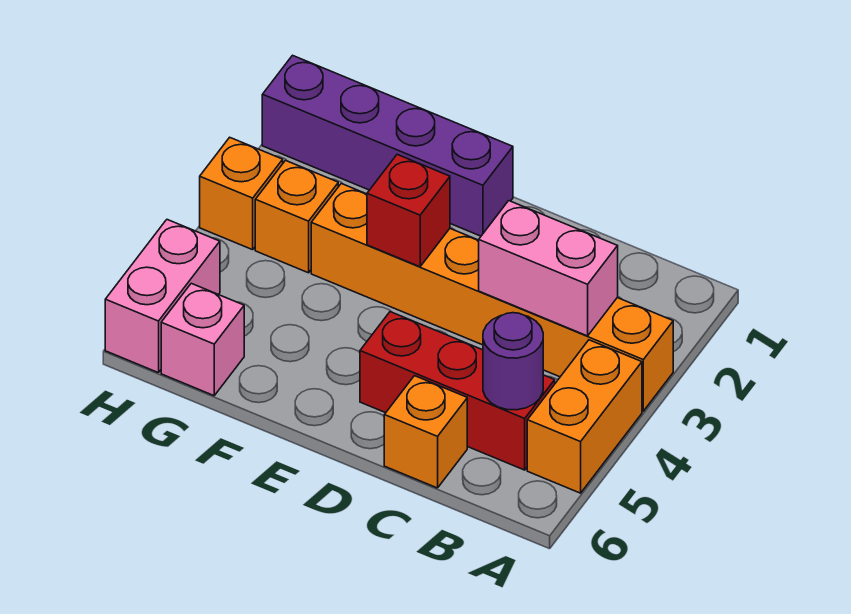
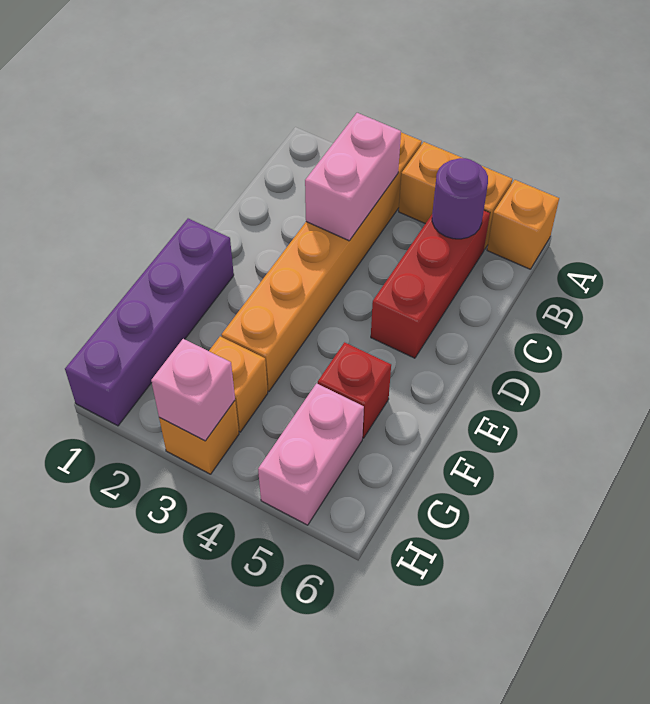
orange brick C6 level 1 -> orange brick A6 level 1
red brick E3 level 2 -> red brick F5 level 1
pink brick G6 level 1 -> pink brick H3 level 2
pink brick H5:H6 level 1 -> pink brick G5:H5 level 1

